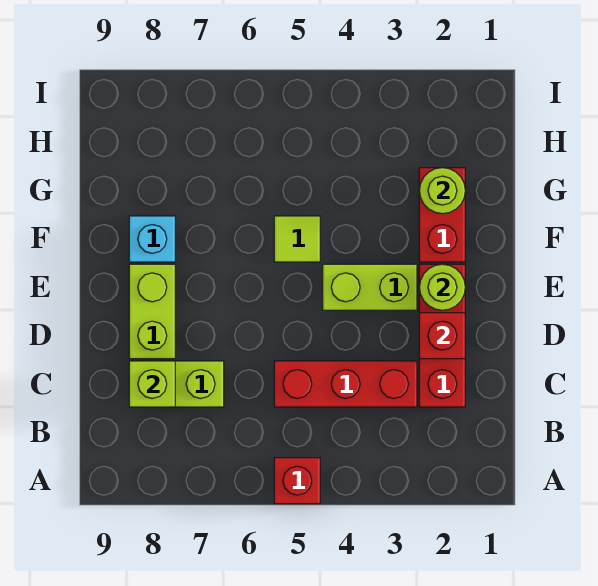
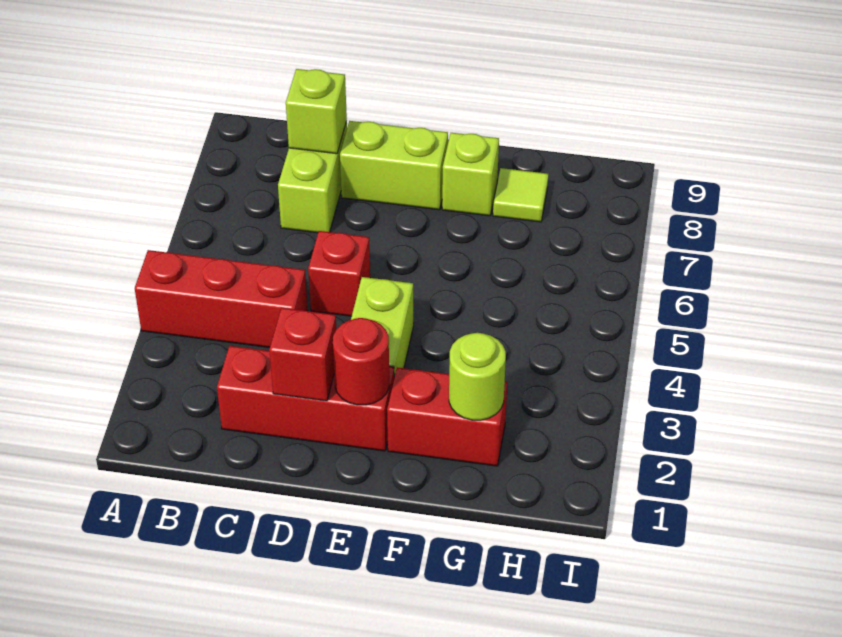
red brick A5 level 1 -> red brick D5 level 1
red brick C3:C5 level 1 -> red brick A4:C4 level 1
lime round brick E2 level 2 -> red round brick E2 level 2
lime tile F5 level 1 -> lime tile G8 level 1
cyan brick F8 level 1 -> lime brick F8 level 1

